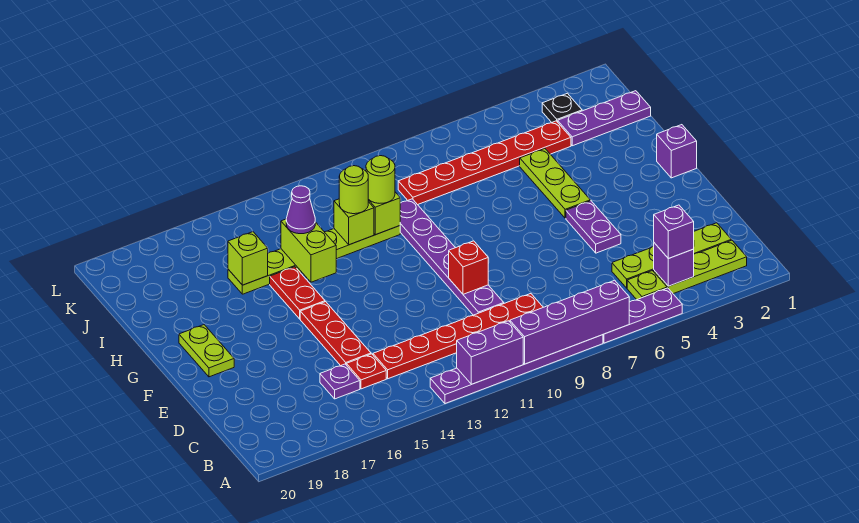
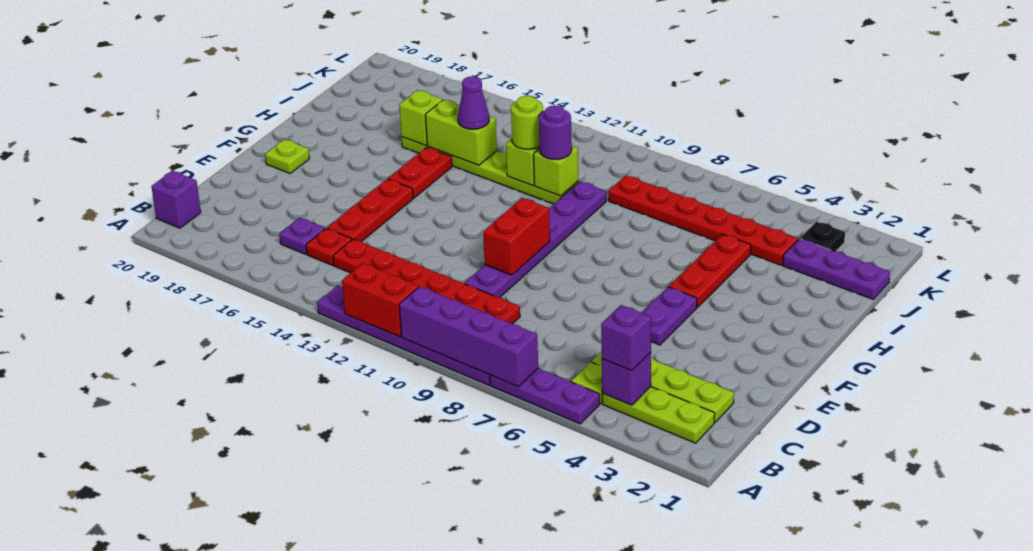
purple brick A11:A12 level 2 -> red brick A11:A12 level 2
red brick E10 level 2 -> red brick E10:F10 level 2
lime plate F19:G19 level 1 -> lime plate F19 level 1
purple brick G1 level 1 -> purple brick B20 level 1
lime plate G5:I5 level 1 -> red plate G5:I5 level 1
lime brick H14:I14 level 2 -> lime brick I14:I15 level 2
lime round brick I11 level 3 -> purple round brick I11 level 3

